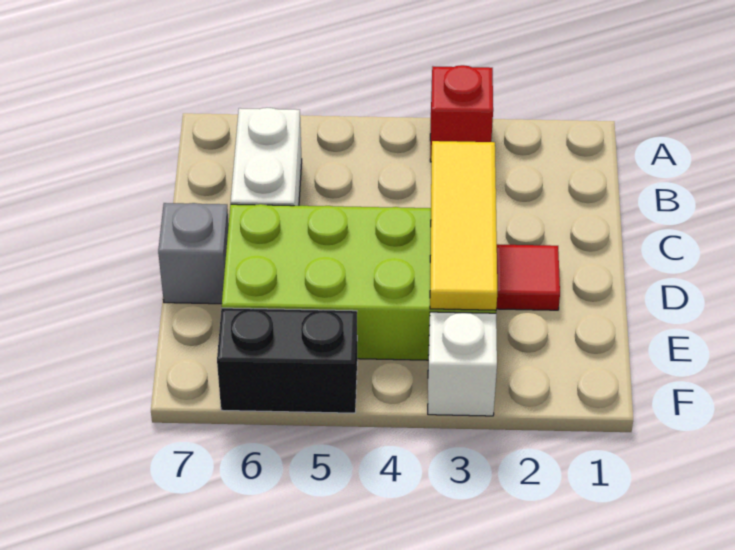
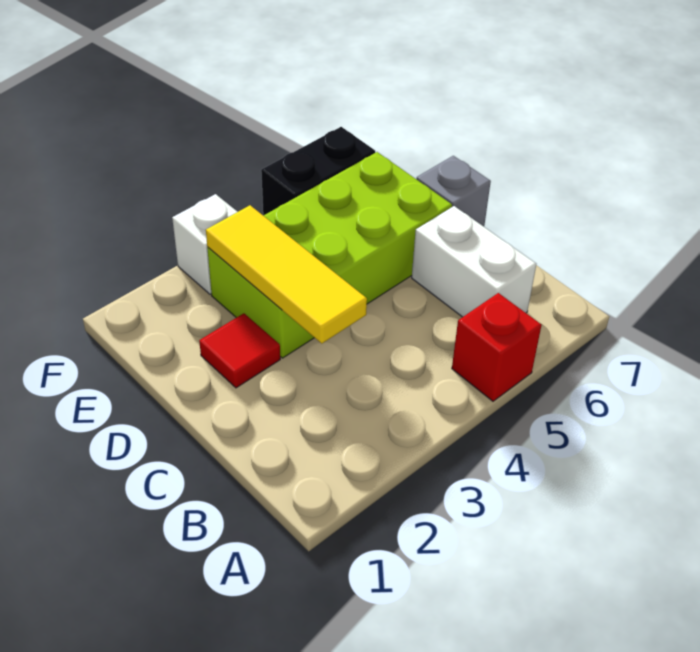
red brick A3 level 1 -> red brick A5 level 1

